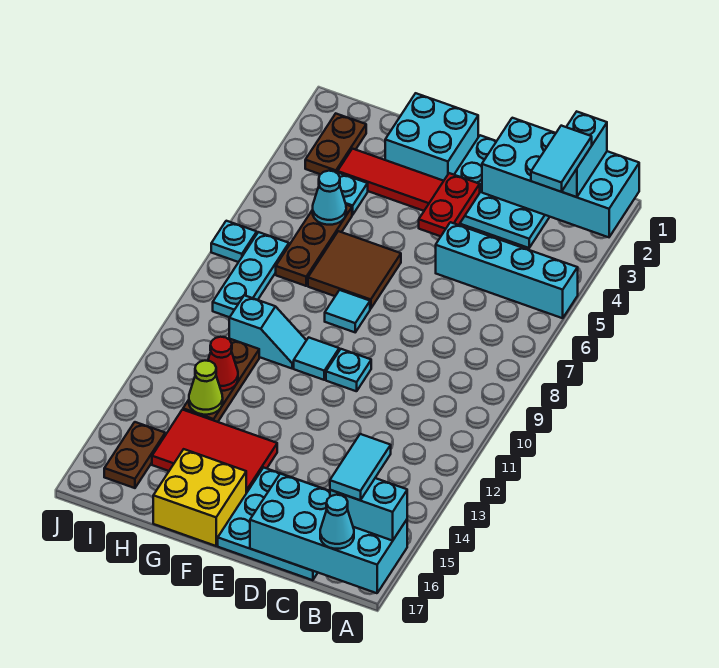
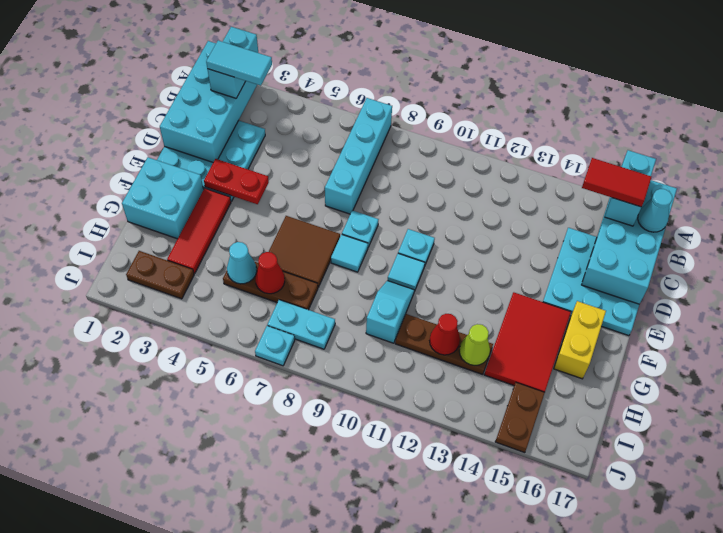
cyan brick A5:D5 level 1 -> cyan brick A7:D7 level 1
cyan brick B1:B2 level 3 -> cyan brick A2:B2 level 3
cyan tile B15:B16 level 4 -> red tile B15:B16 level 4
yellow brick F16:G17 level 1 -> yellow brick F16:G16 level 1
cyan plate H4 level 1 -> cyan plate E8 level 1
none -> red cone H6 level 2
cyan plate I7:I9 level 1 -> cyan plate I7:I8 level 1
brown plate I15:I16 level 1 -> brown plate I15:J15 level 1

